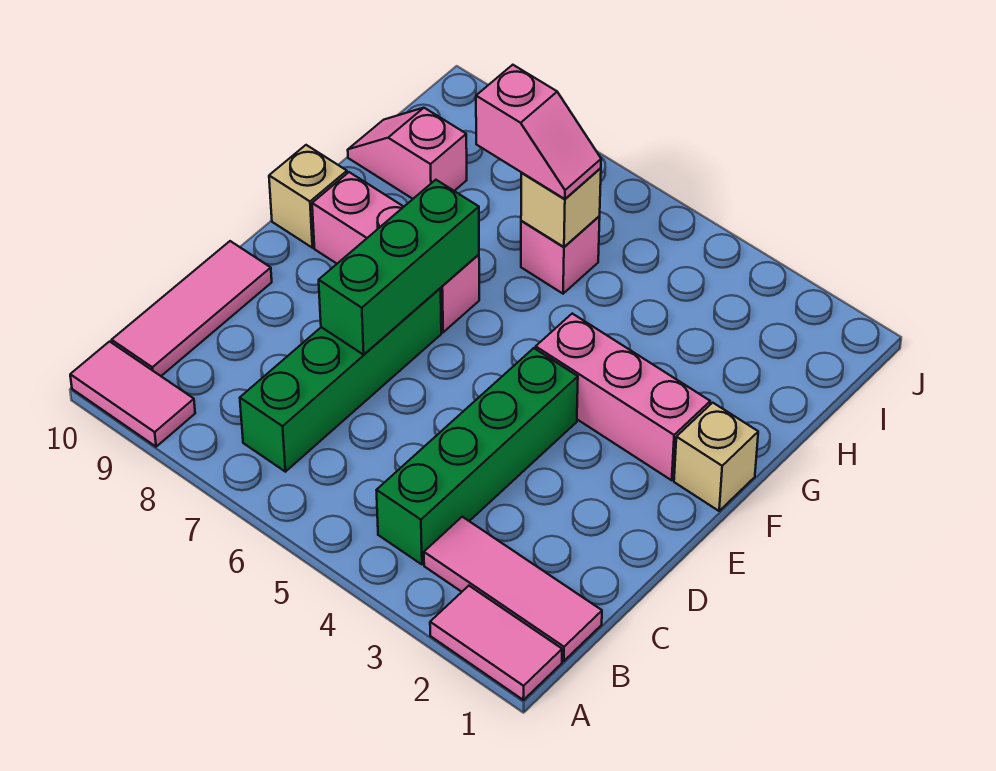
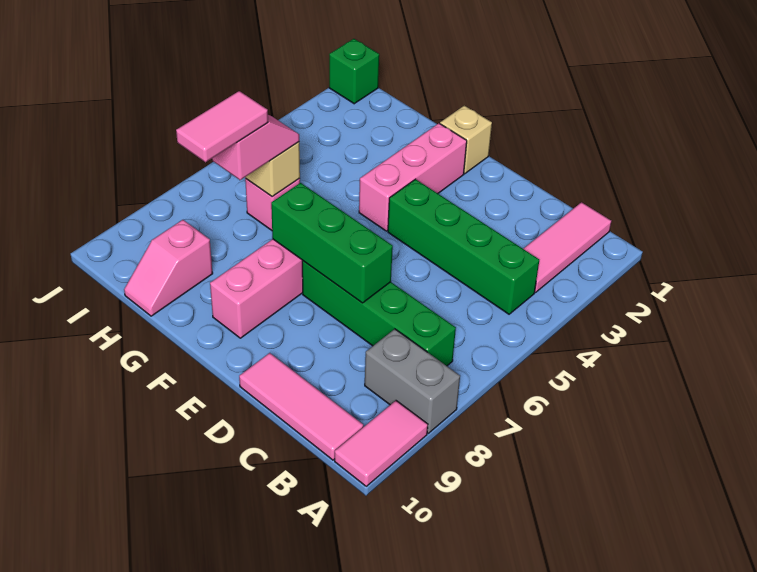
pink tile A1:A2 level 1 -> pink tile H7:H8 level 4
none -> grey brick A8:B8 level 1
tan brick F10 level 1 -> none
none -> green brick J1 level 1

